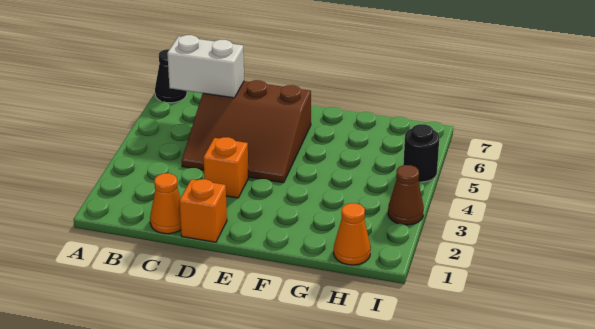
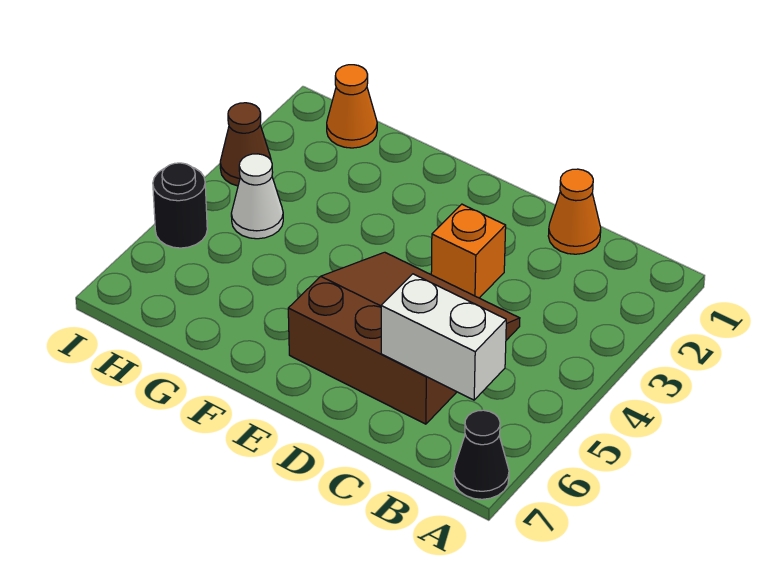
orange brick D1 level 1 -> none
none -> white cone H4 level 1

